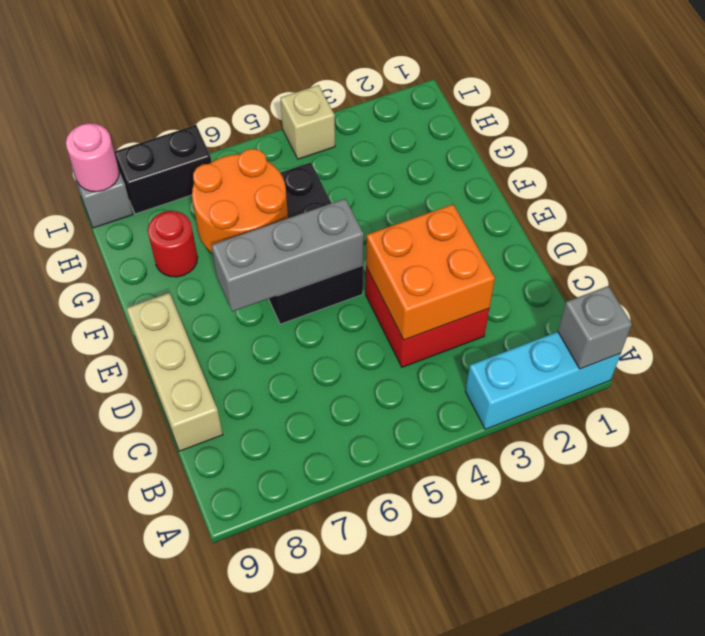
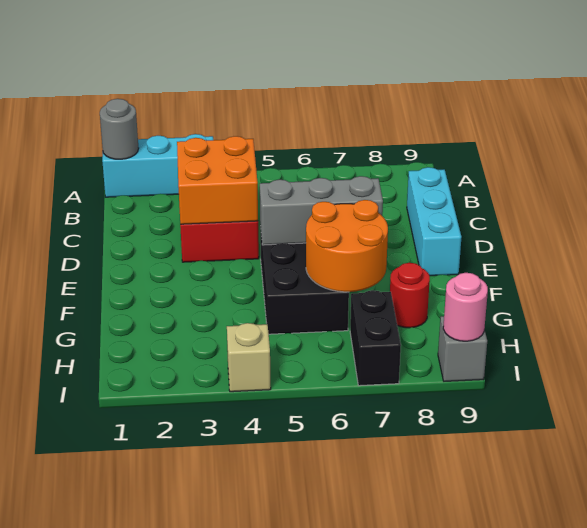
grey brick A1 level 2 -> grey round brick A1 level 2
tan brick C9:E9 level 1 -> cyan brick C9:E9 level 1
black brick I7:I8 level 1 -> black brick H7:I7 level 1

